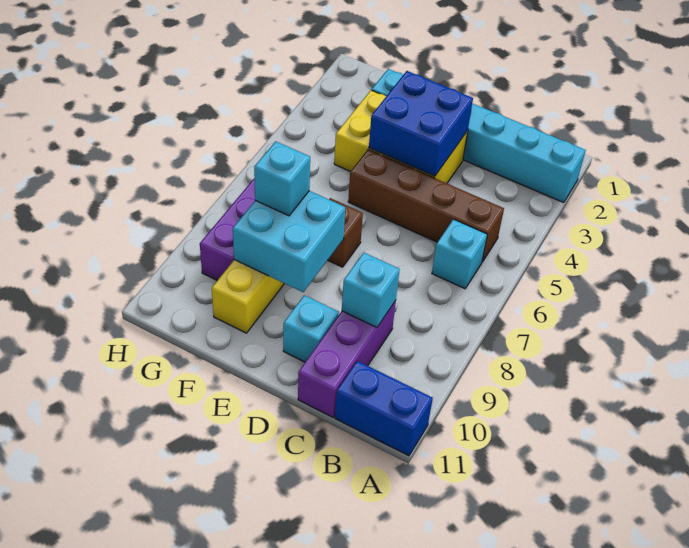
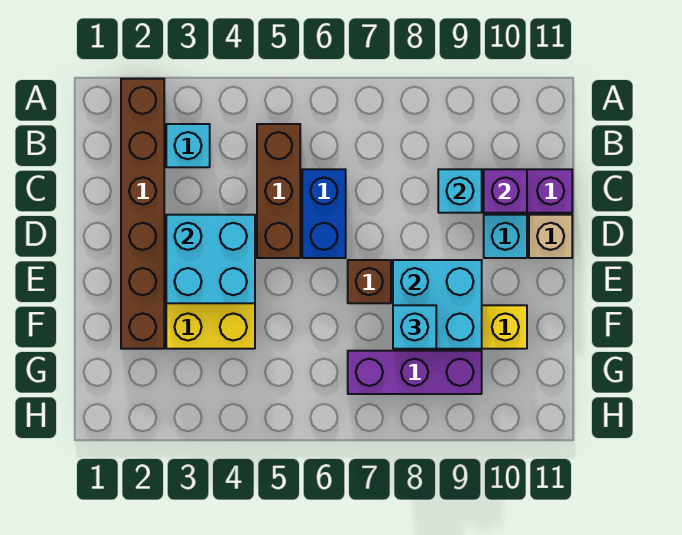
cyan brick A2:F2 level 1 -> brown brick A2:F2 level 1
blue brick A11:B11 level 1 -> blue brick C6:D6 level 1
brown brick B5:E5 level 1 -> brown brick B5:D5 level 1
cyan brick B6 level 1 -> cyan brick B3 level 1
none -> purple brick C10 level 2
blue brick D3:E4 level 2 -> cyan brick D3:E4 level 2
none -> tan brick D11 level 1

